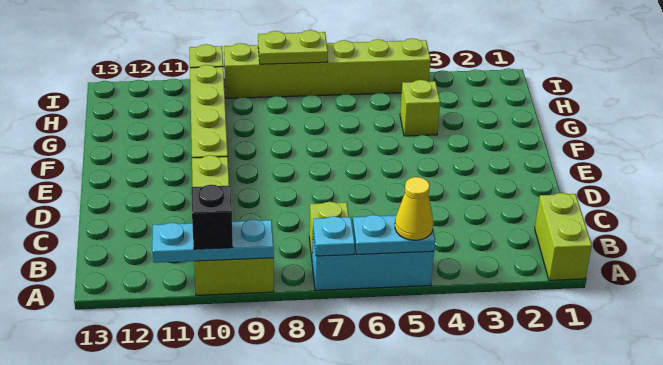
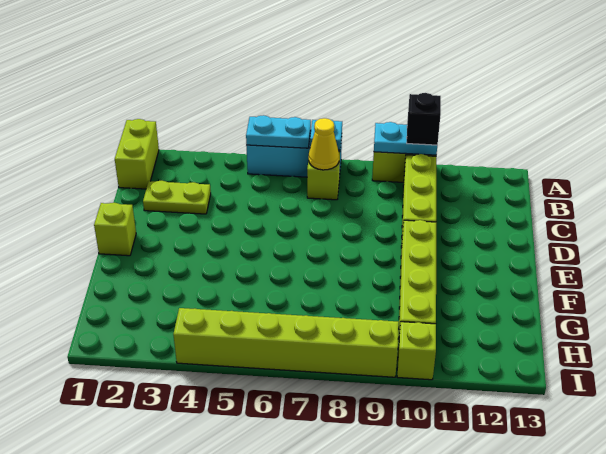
yellow cone A5 level 3 -> yellow cone B7 level 2
cyan plate A9:A11 level 2 -> cyan plate A9:A10 level 2
lime brick G4 level 1 -> lime brick E1 level 1
lime plate I7:I8 level 2 -> lime plate C2:C3 level 1

